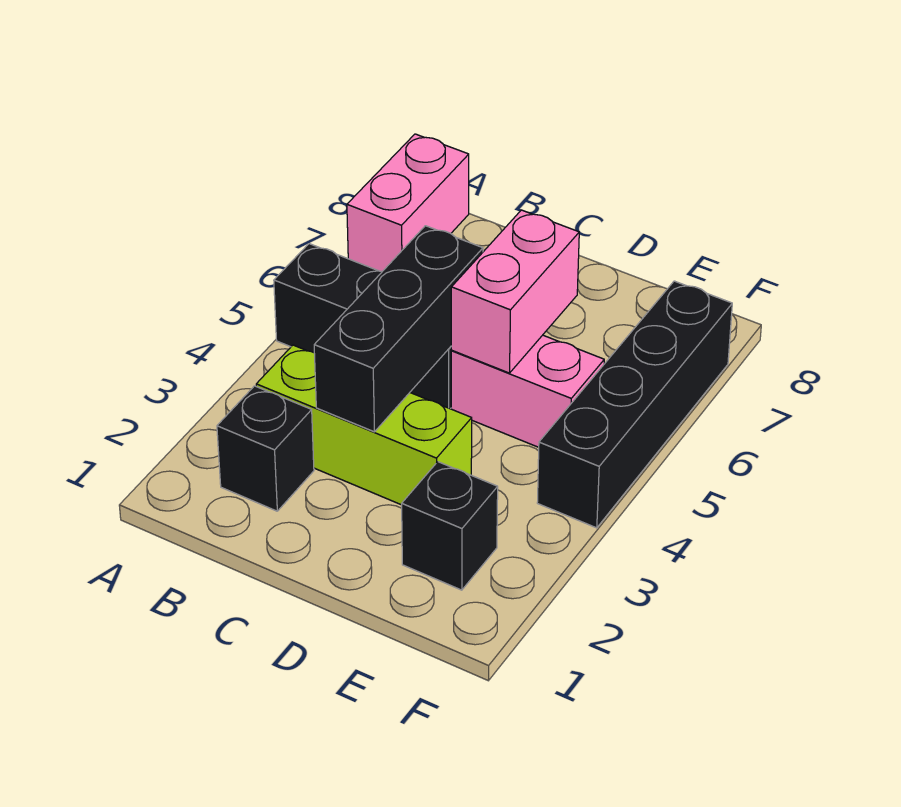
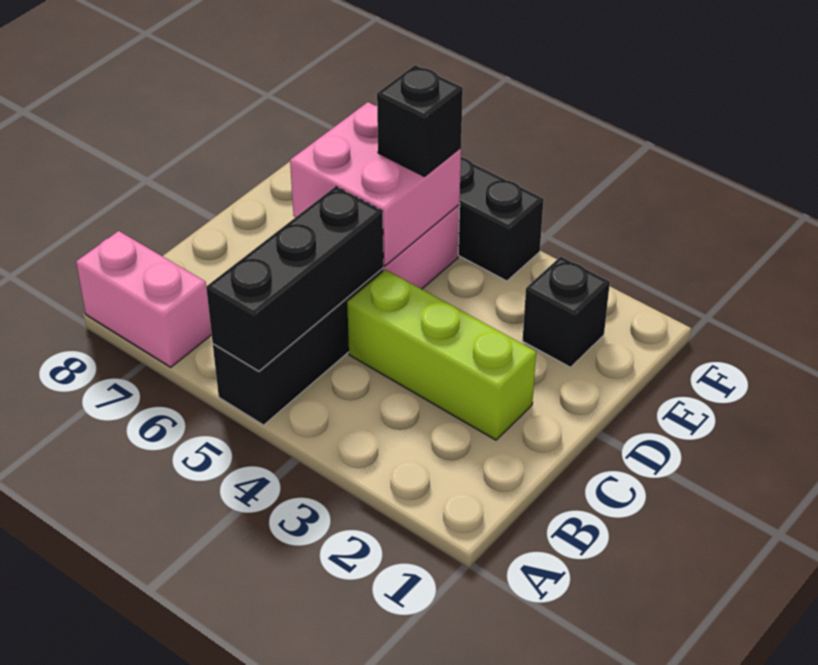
black brick B2 level 1 -> black brick E5 level 3
lime brick B3:D3 level 1 -> lime brick C2:C4 level 1
black brick C3:C5 level 2 -> black brick A5:C5 level 2
pink brick D5:D6 level 2 -> pink brick D5:E6 level 2

